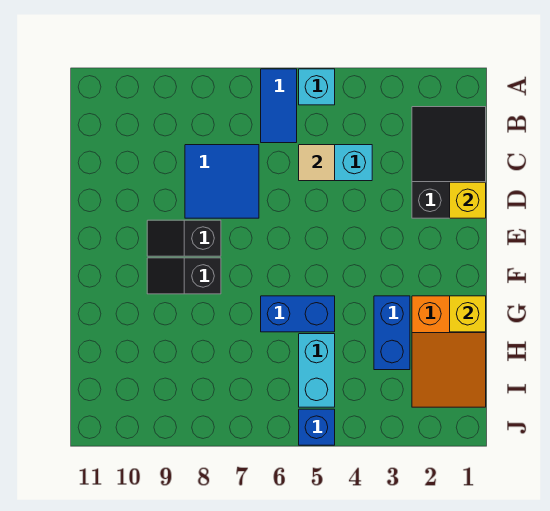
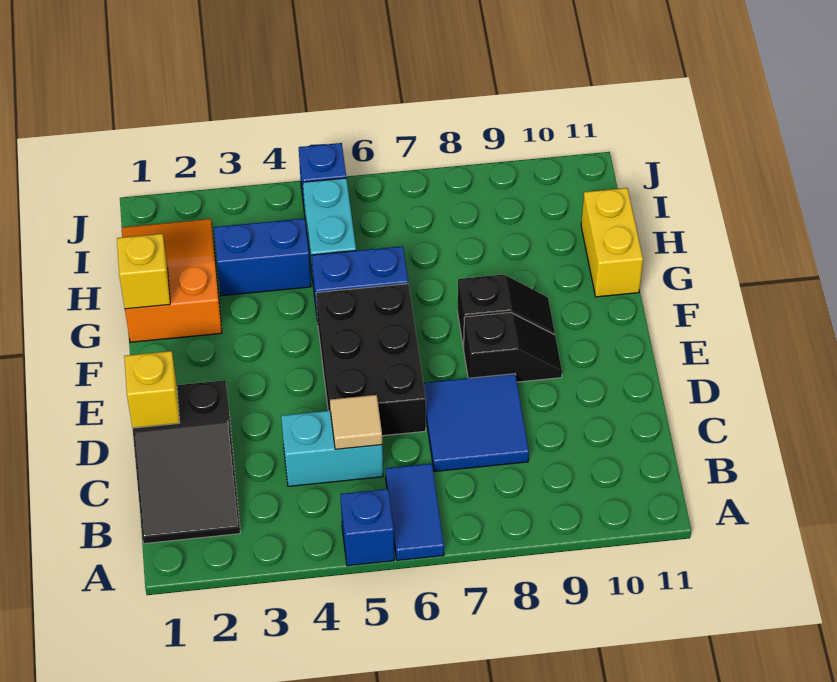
cyan brick A5 level 1 -> blue brick A5 level 1
none -> black brick D5:F6 level 1
blue brick G3:H3 level 1 -> blue brick H3:H4 level 1
none -> yellow brick G11:H11 level 1

